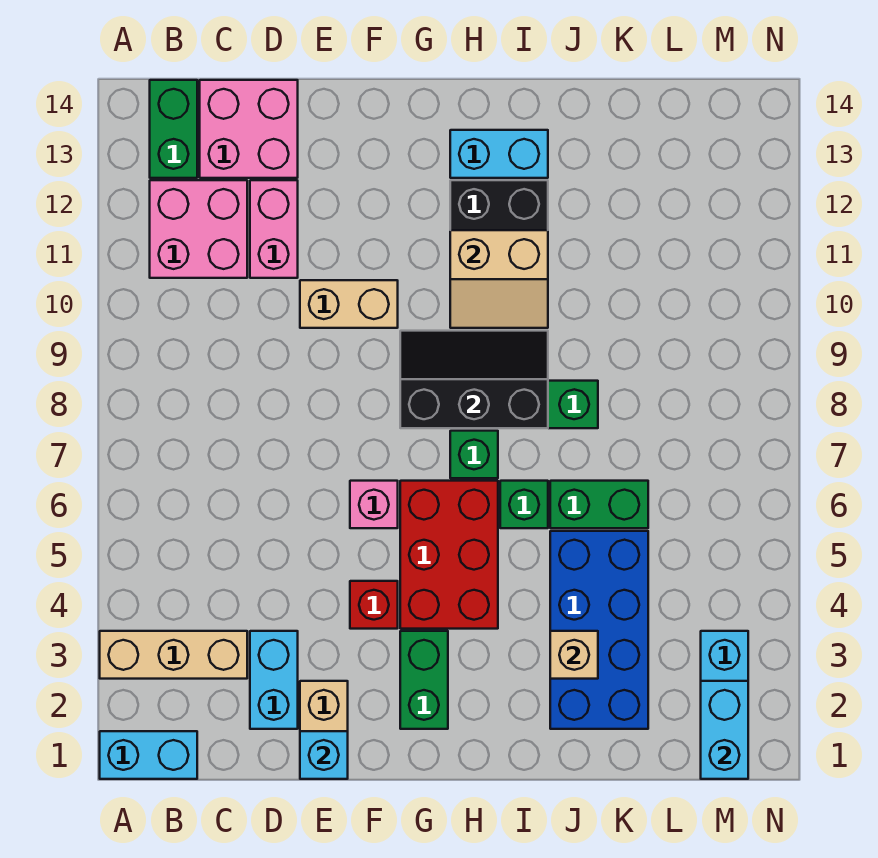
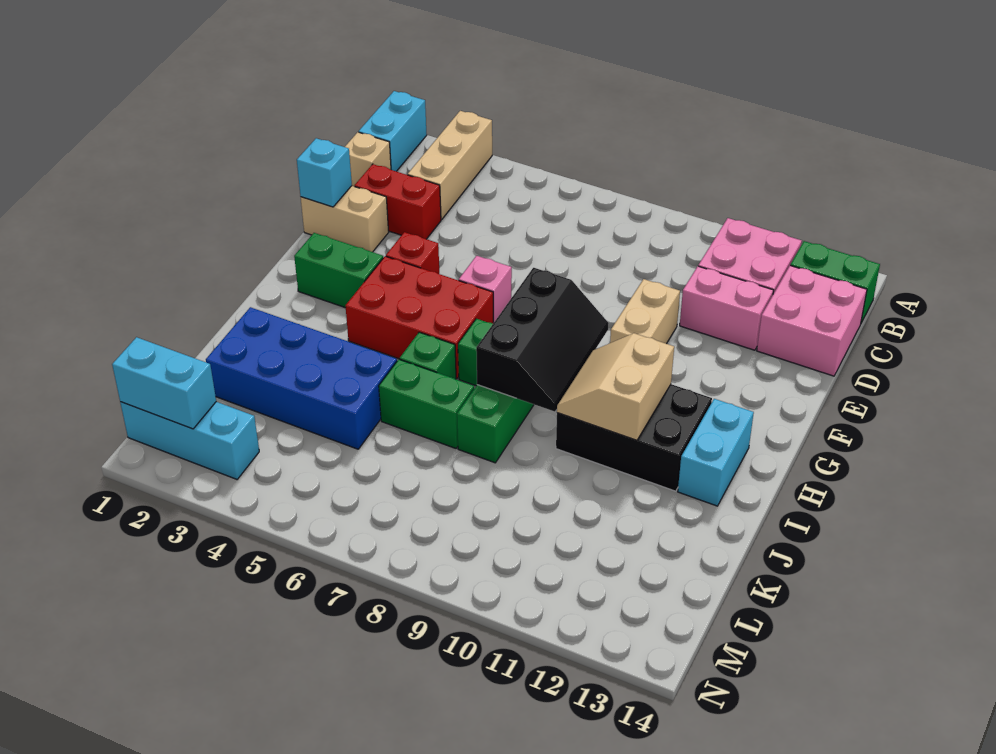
cyan brick D2:D3 level 1 -> red brick D2:D3 level 1
tan brick J3 level 2 -> tan brick C1 level 1
green brick J6:K6 level 1 -> green brick J6:J7 level 1

